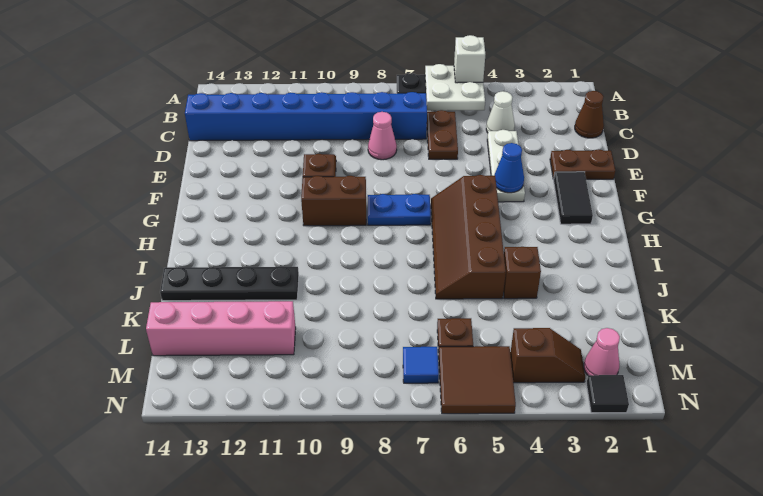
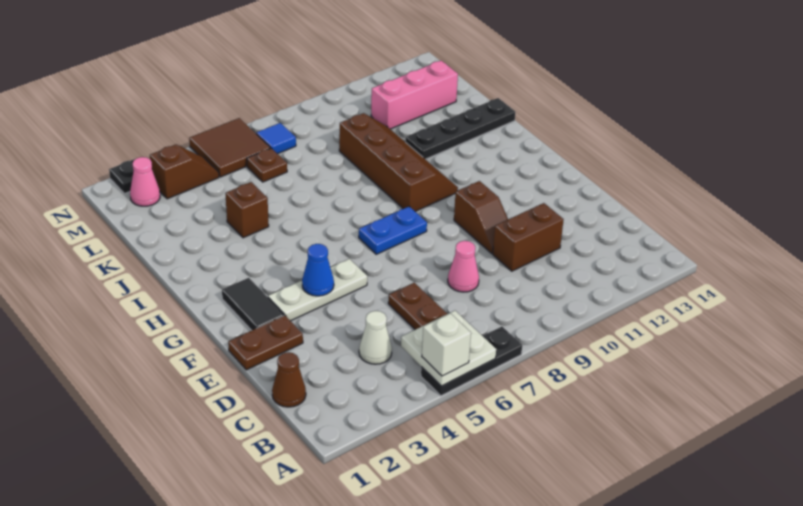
blue brick C7:C14 level 1 -> none
white plate D4:F4 level 1 -> white plate F3:F5 level 1
brown slope G5:J6 level 1 top 5 -> brown slope H9:K10 level 1 top 9
brown brick G9:G10 level 1 -> brown brick D10:D11 level 1
pink brick L11:L14 level 1 -> pink brick L11:L13 level 1
brown slope M3:M4 level 1 top 4 -> brown slope M3:M4 level 1 top 3
black tile N2 level 1 -> black plate N2 level 1

